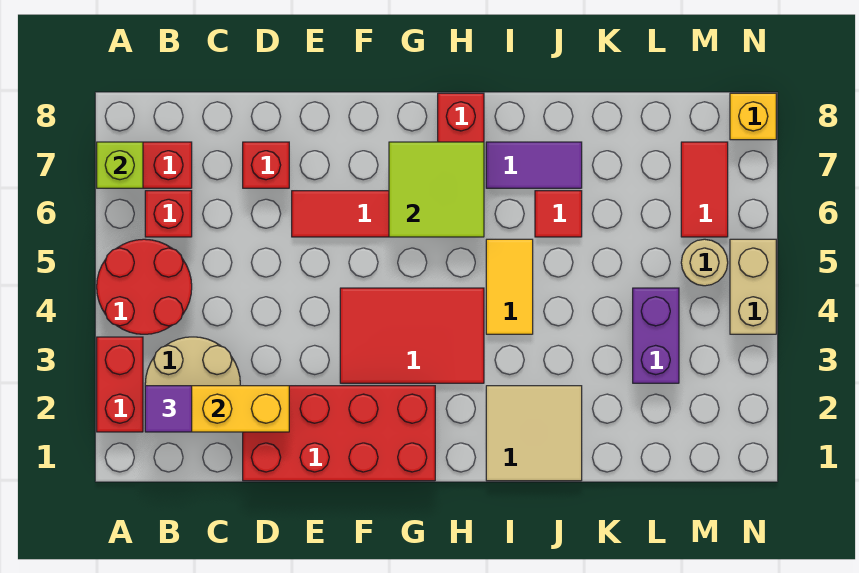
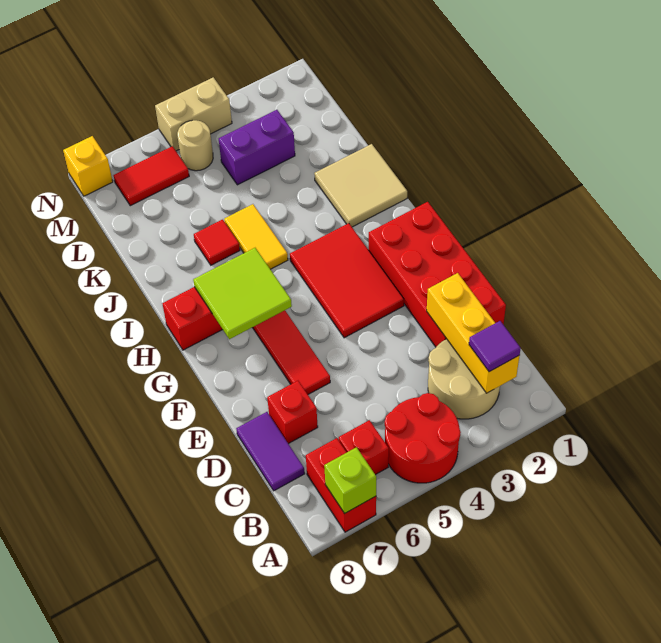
red brick A2:A3 level 1 -> none
yellow tile I4:I5 level 1 -> yellow tile I5:J5 level 1
purple tile I7:J7 level 1 -> purple tile C8:D8 level 1

